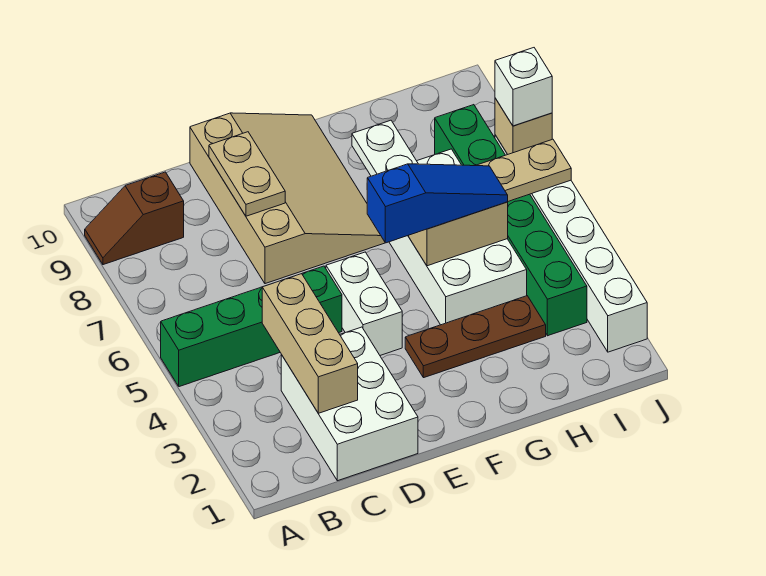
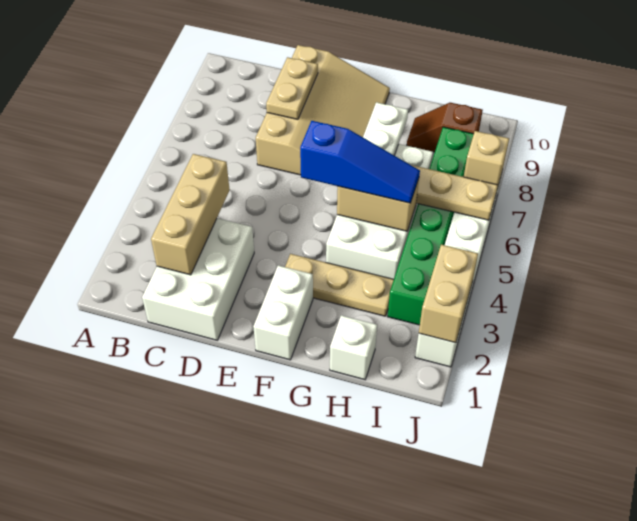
green brick A5:D5 level 1 -> none
brown slope A9:B9 level 1 top B -> brown slope H9:I9 level 1 top I
white brick E4:E5 level 1 -> white brick F1:F2 level 1
brown plate F3:H3 level 1 -> tan plate F3:H3 level 1
none -> tan brick J2:J3 level 2
white brick J7 level 3 -> white brick H1 level 1

